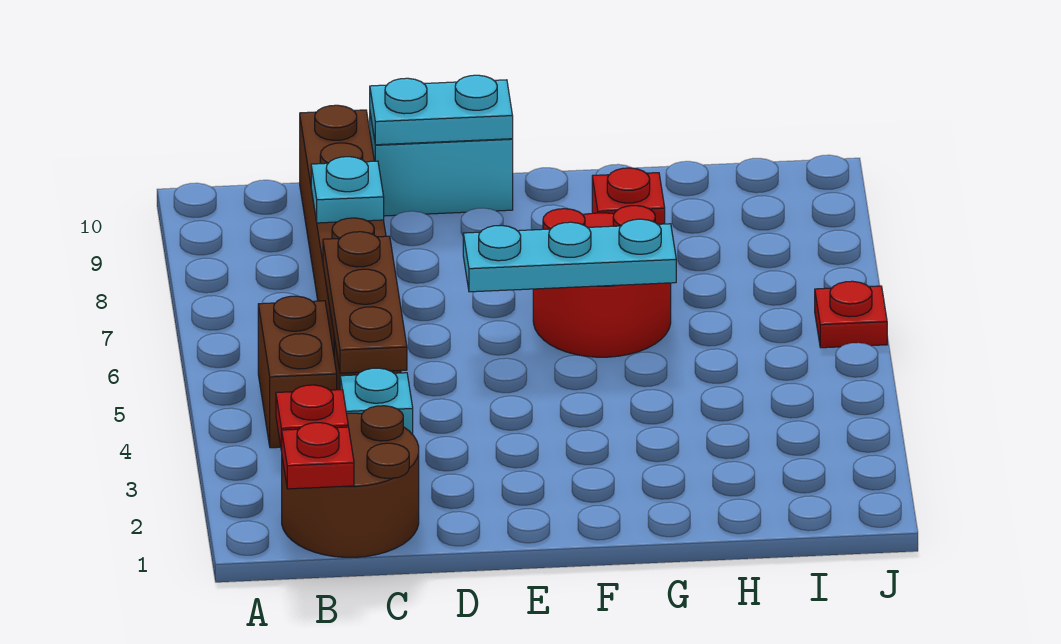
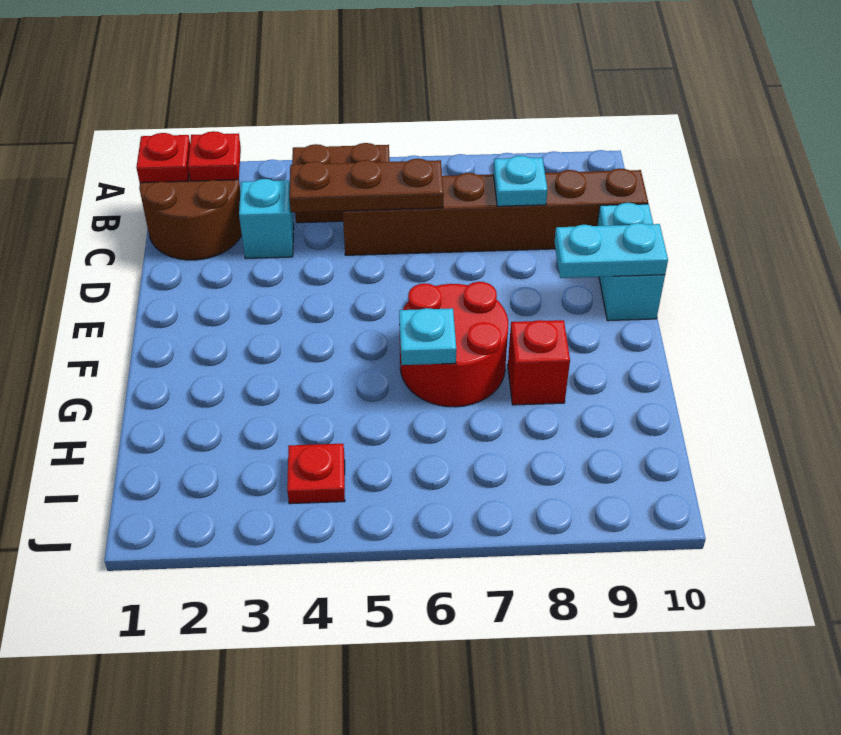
cyan plate D10:E10 level 2 -> cyan plate E9:E10 level 2
cyan plate E6:G6 level 2 -> cyan plate G6 level 2
red plate J6 level 1 -> red plate I4 level 1

